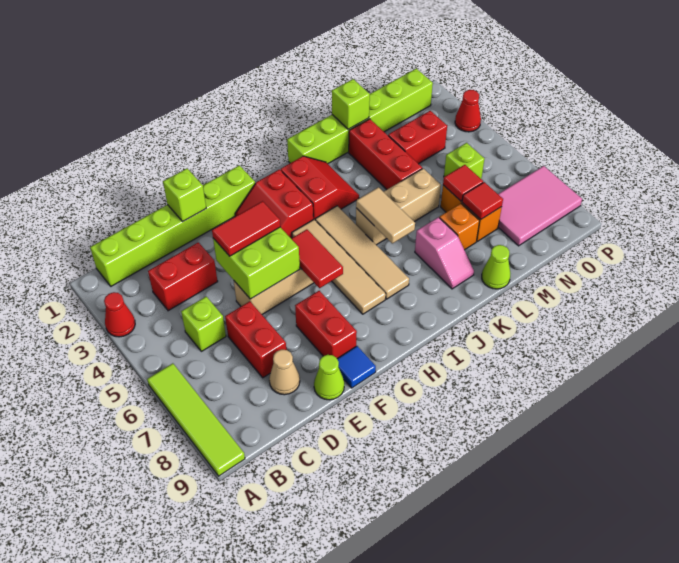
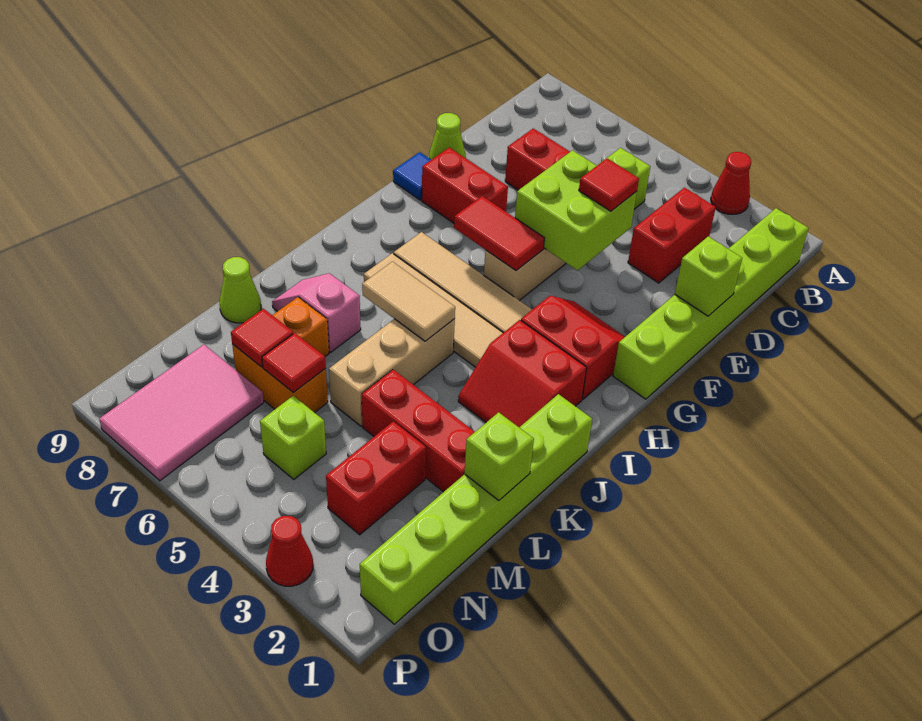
lime tile A6:A9 level 1 -> none
tan cone D8 level 1 -> none
red tile E4:F4 level 3 -> red tile E4 level 3

